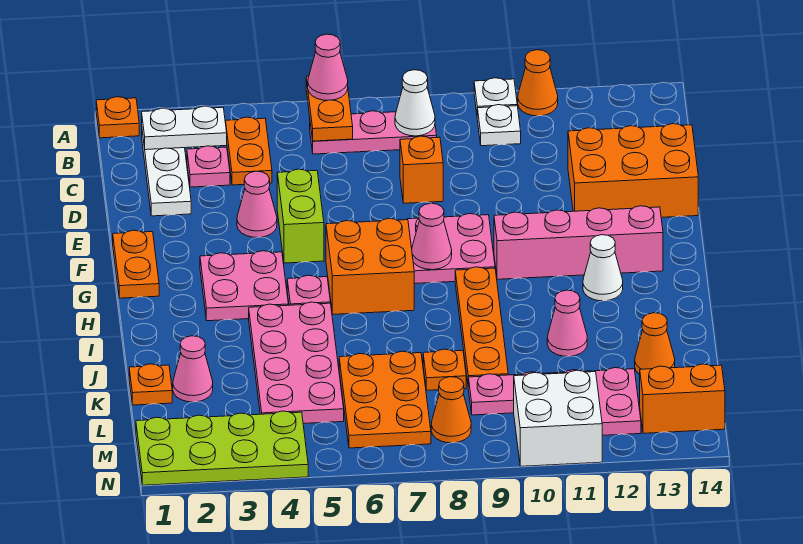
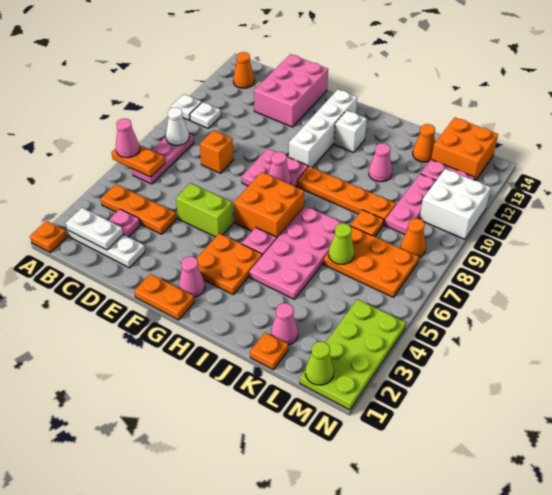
orange cone A11 level 1 -> orange cone B13 level 1
white plate B2:B3 level 2 -> white plate B2:C2 level 2
orange plate B4:C4 level 1 -> orange plate B4:D4 level 1
orange brick D12:E14 level 1 -> pink brick D12:E14 level 1
pink cone E4 level 1 -> pink cone G2 level 1
pink plate G3:H4 level 1 -> orange plate G3:H4 level 1
pink brick G10:G13 level 1 -> white brick G10:G13 level 1
white cone H12 level 1 -> white brick H12 level 1
pink plate I4:L5 level 1 -> pink plate I4:J7 level 1
none -> lime cone K6 level 2
none -> lime cone M1 level 2
orange brick M13:M14 level 1 -> orange brick L13:M14 level 1

